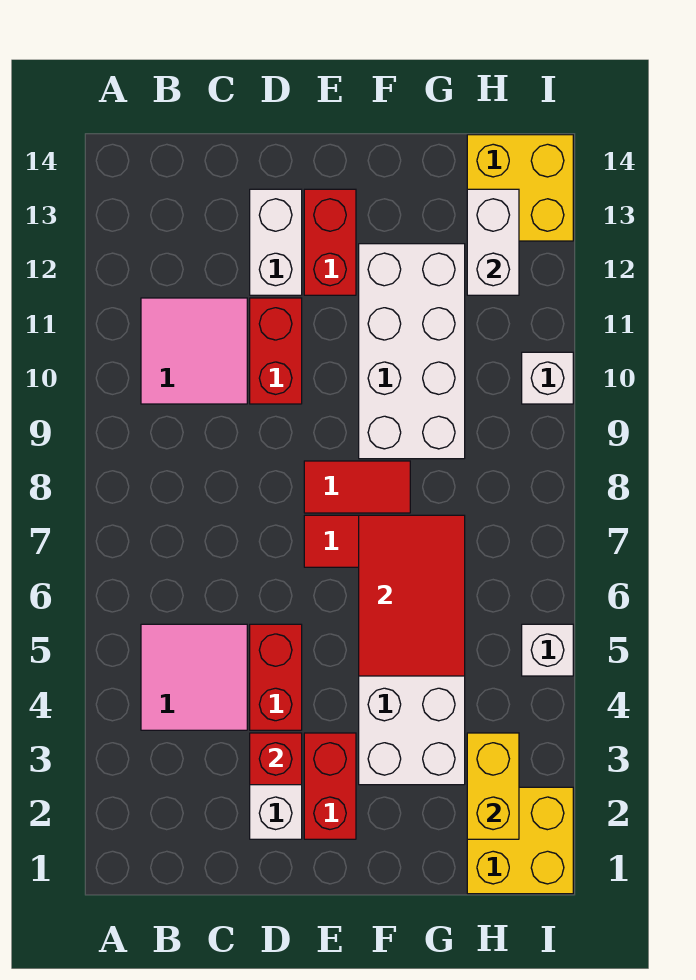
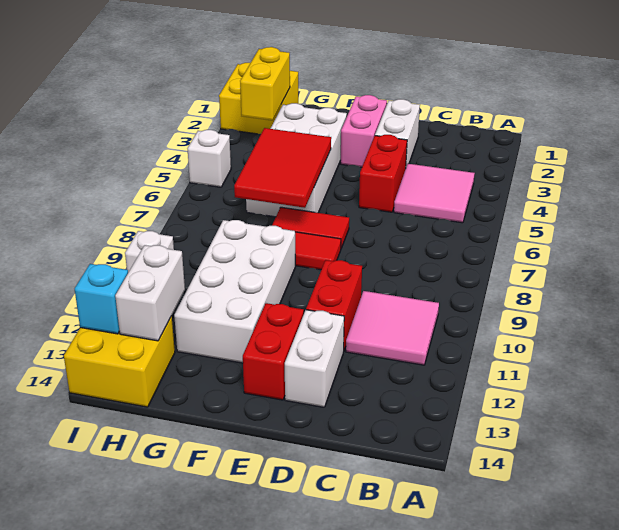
red brick D3 level 2 -> none
red brick E2:E3 level 1 -> pink brick E2:E3 level 1
none -> cyan brick I13 level 2

